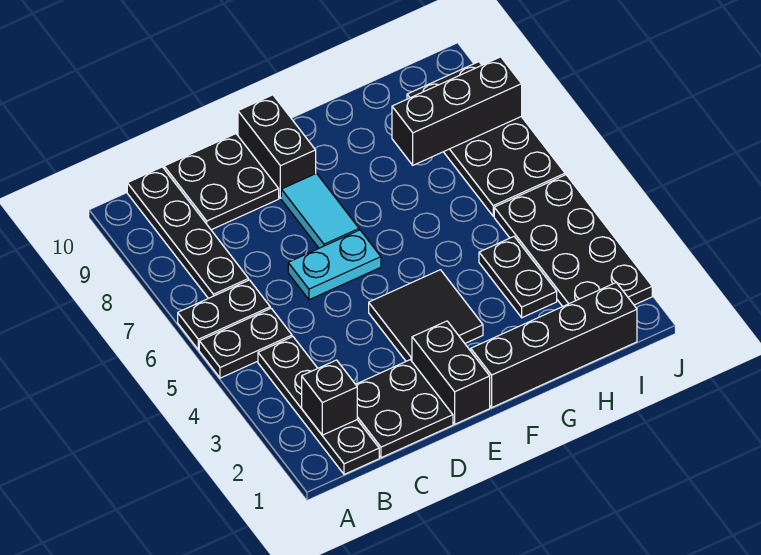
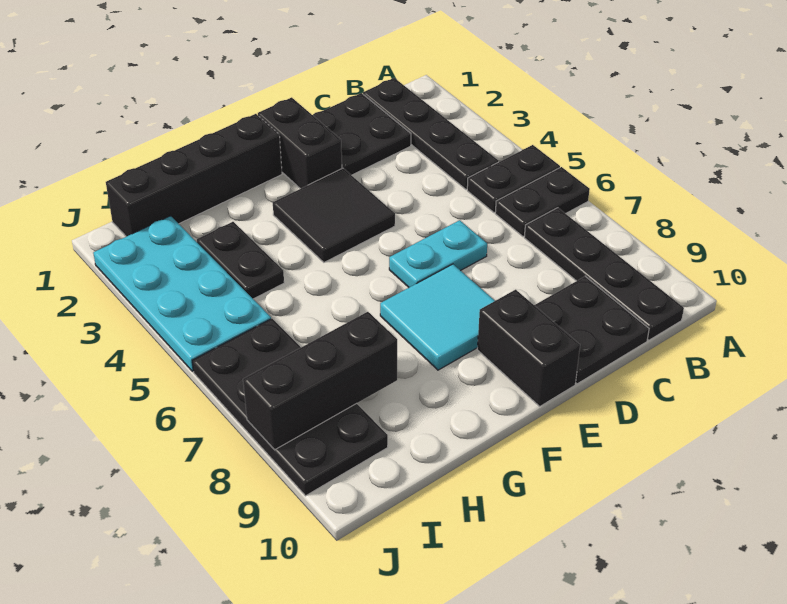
black brick B2 level 2 -> none
cyan tile E7:E8 level 1 -> cyan tile E7:F8 level 1
black plate I2:J5 level 1 -> cyan plate I2:J5 level 1

